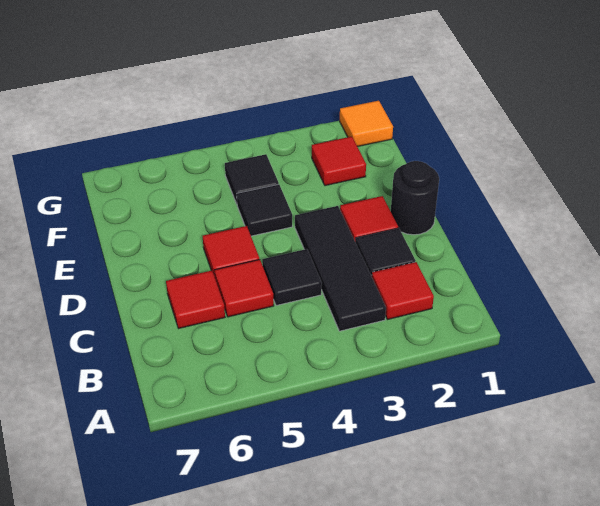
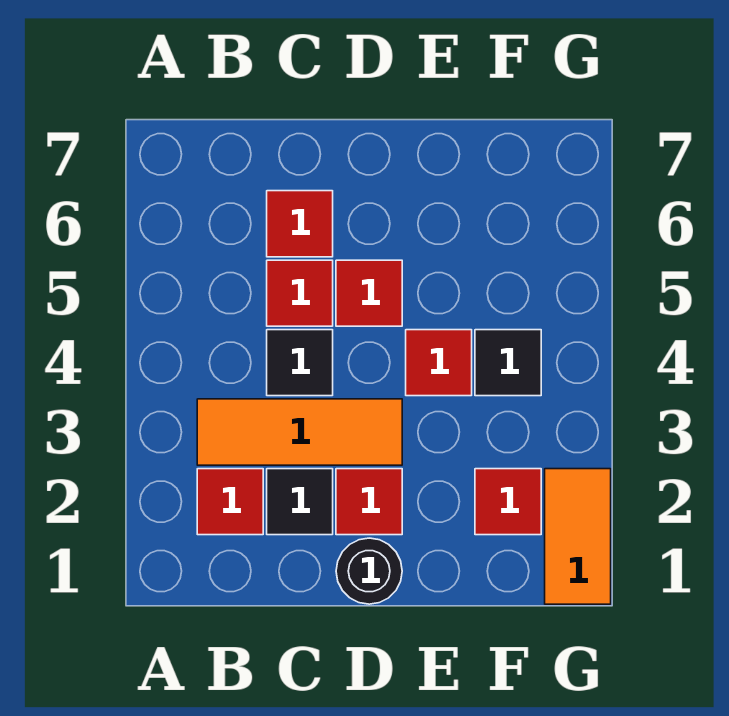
black tile B3:D3 level 1 -> orange tile B3:D3 level 1
black tile E4 level 1 -> red tile E4 level 1
orange tile G1 level 1 -> orange tile G1:G2 level 1

